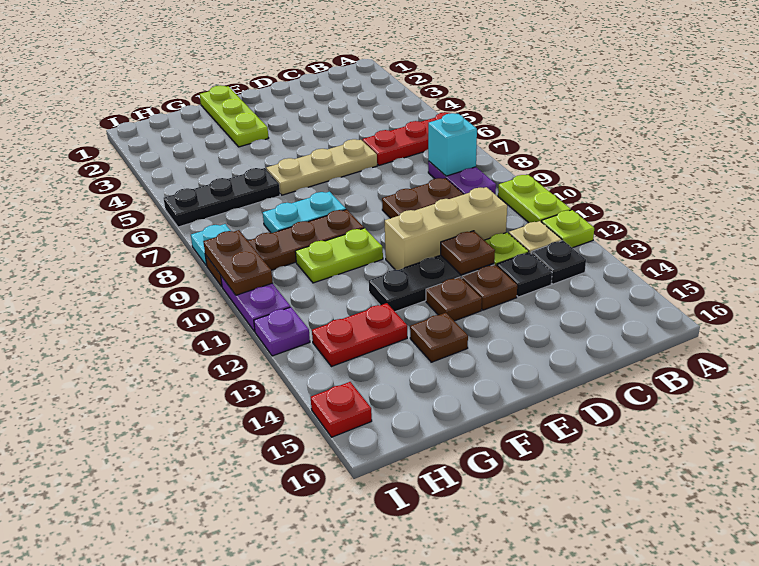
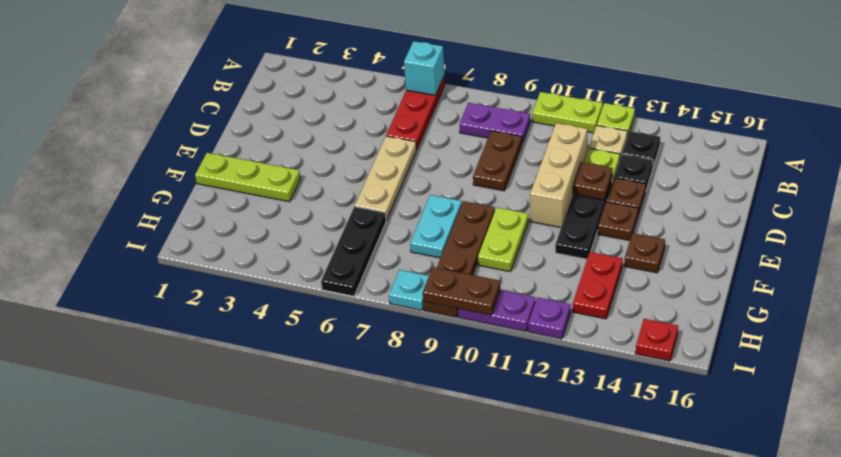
cyan brick B8 level 2 -> cyan brick A6 level 2

